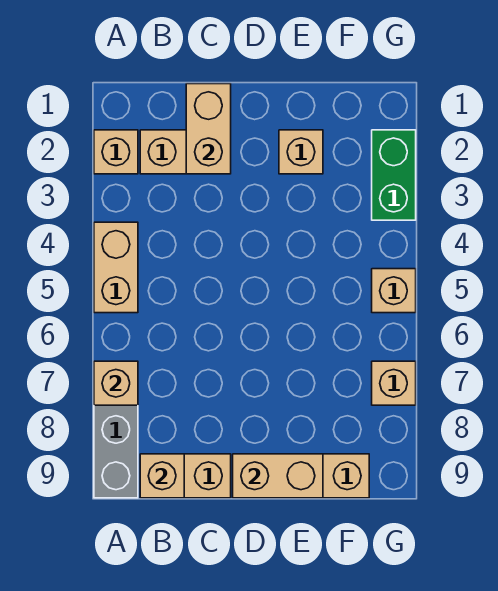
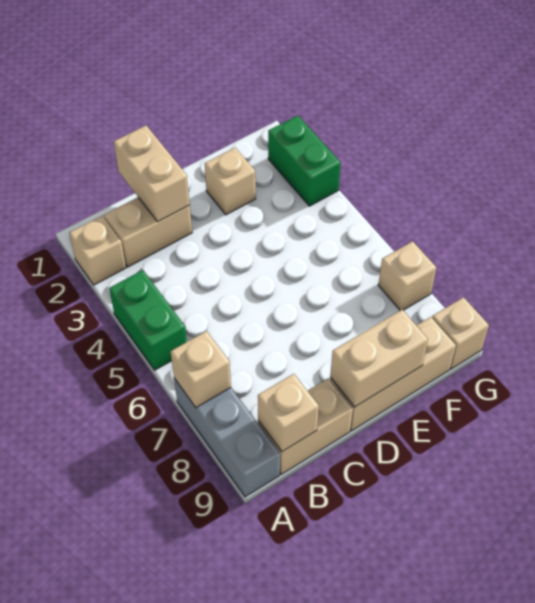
tan brick A4:A5 level 1 -> green brick A4:A5 level 1
tan brick G5 level 1 -> tan brick G9 level 1

